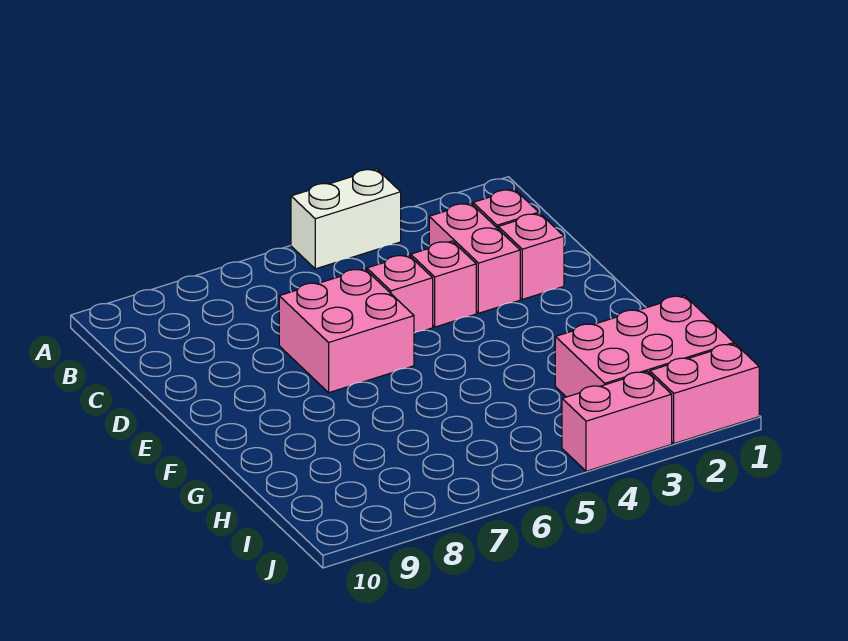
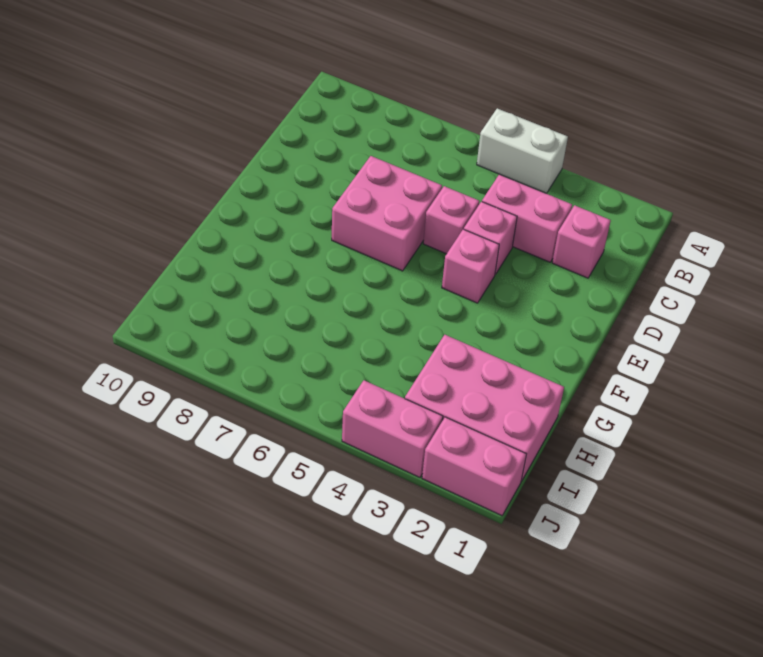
pink brick C3:D3 level 1 -> pink brick C3:C4 level 1
pink brick D2 level 1 -> pink brick E4 level 1

